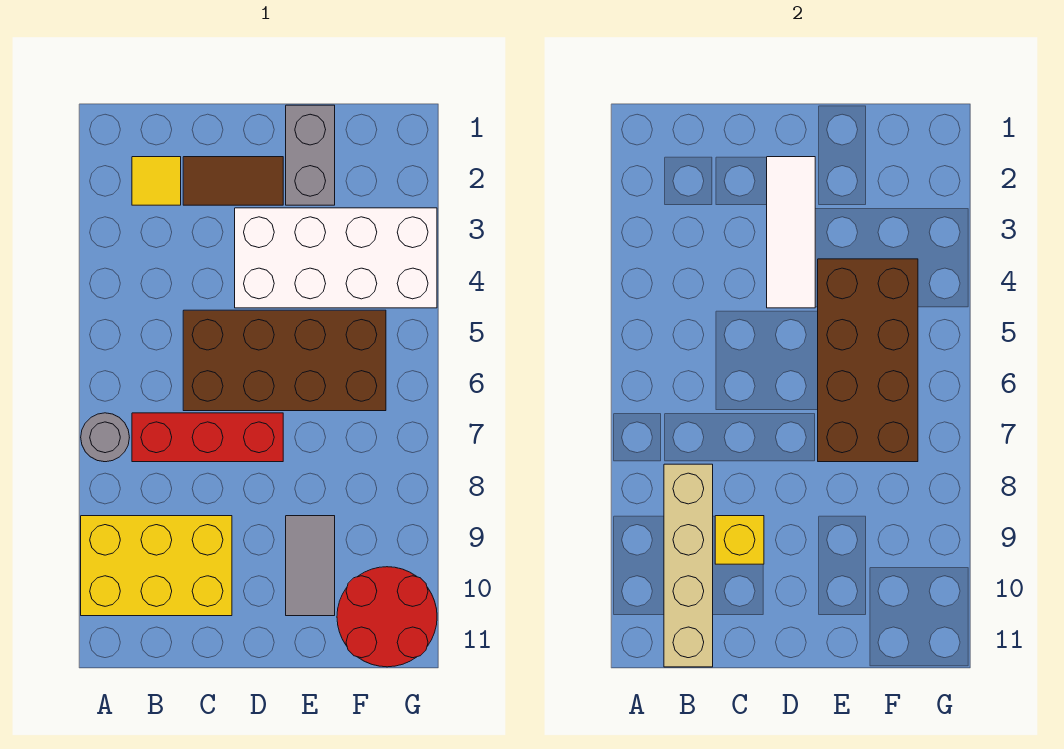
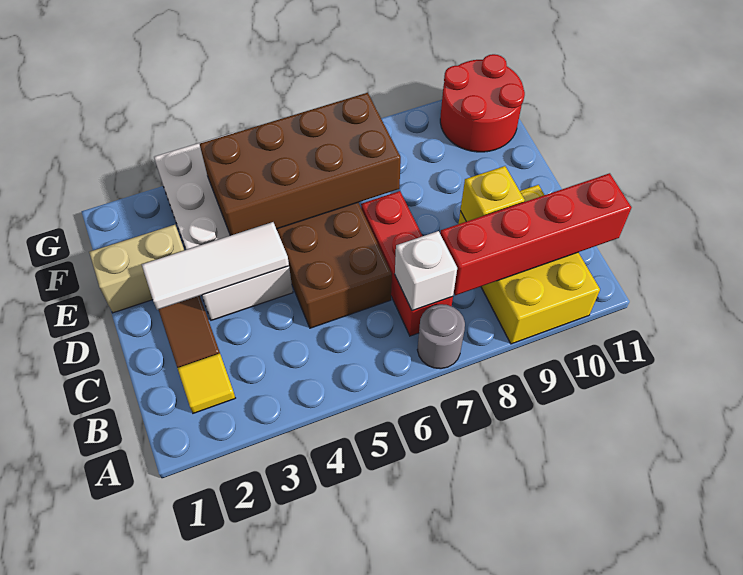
none -> white brick B7 level 2
tan brick B8:B11 level 2 -> red brick B8:B11 level 2
grey brick E1:E2 level 1 -> tan brick E1:E2 level 1
grey tile E9:E10 level 1 -> none

